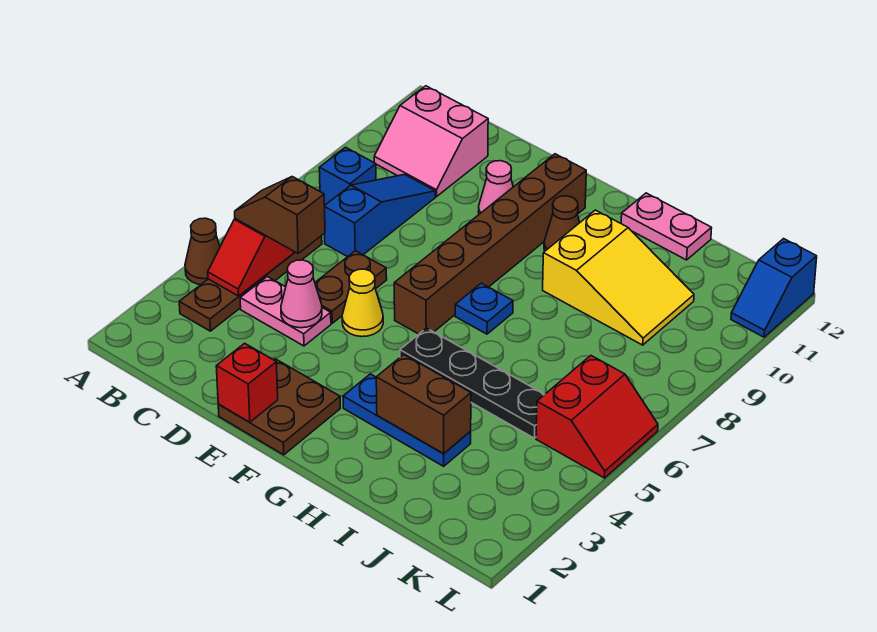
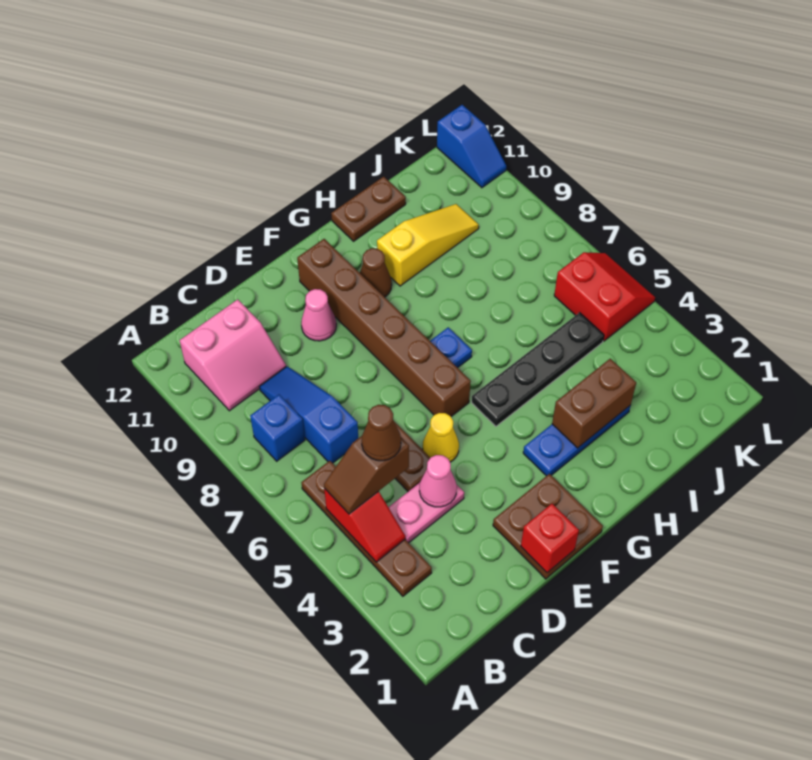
brown cone A4 level 1 -> brown cone C5 level 4
yellow slope H9:J10 level 1 top H -> yellow slope H10:J10 level 1 top H
pink plate H12:I12 level 1 -> brown plate H12:I12 level 1

